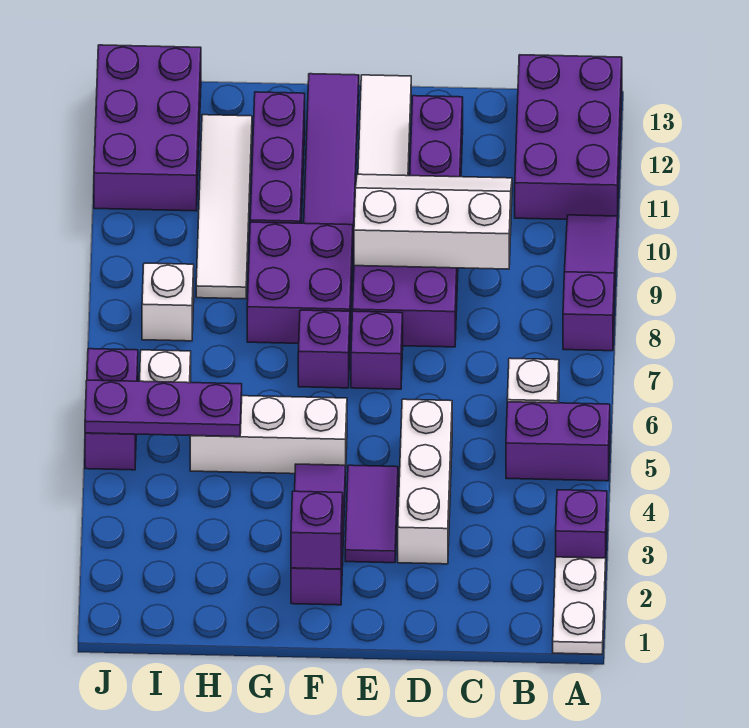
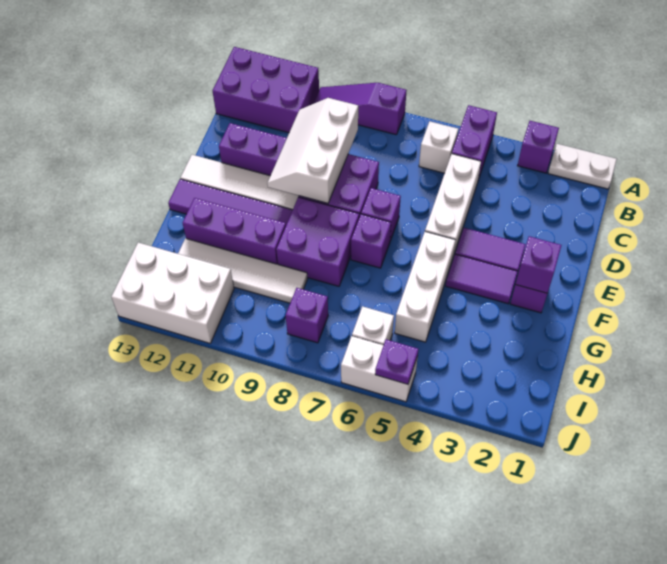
white brick D3:D5 level 1 -> white brick C5:E5 level 1
purple plate H5:J5 level 2 -> purple plate J5 level 2
white brick I8 level 1 -> purple brick I8 level 1
purple brick I11:J13 level 1 -> white brick I11:J13 level 1
purple brick J5:J6 level 1 -> white brick J5:J6 level 1

